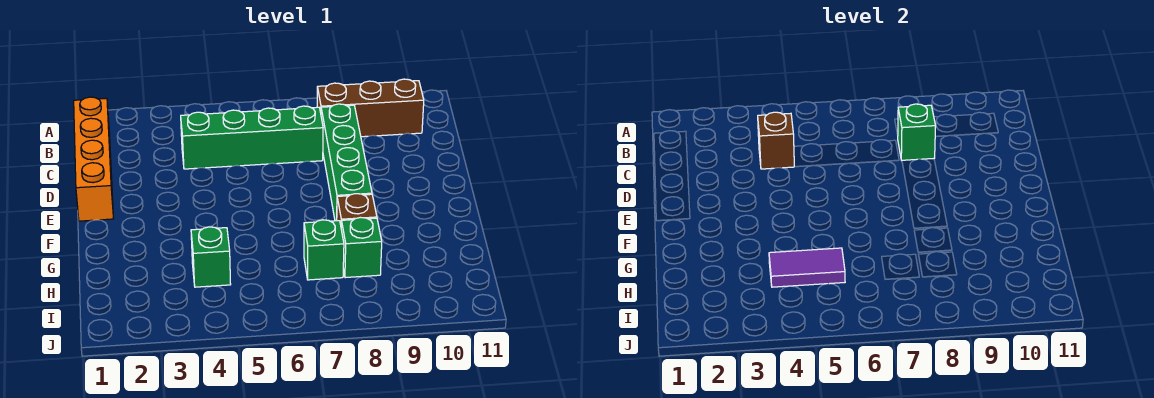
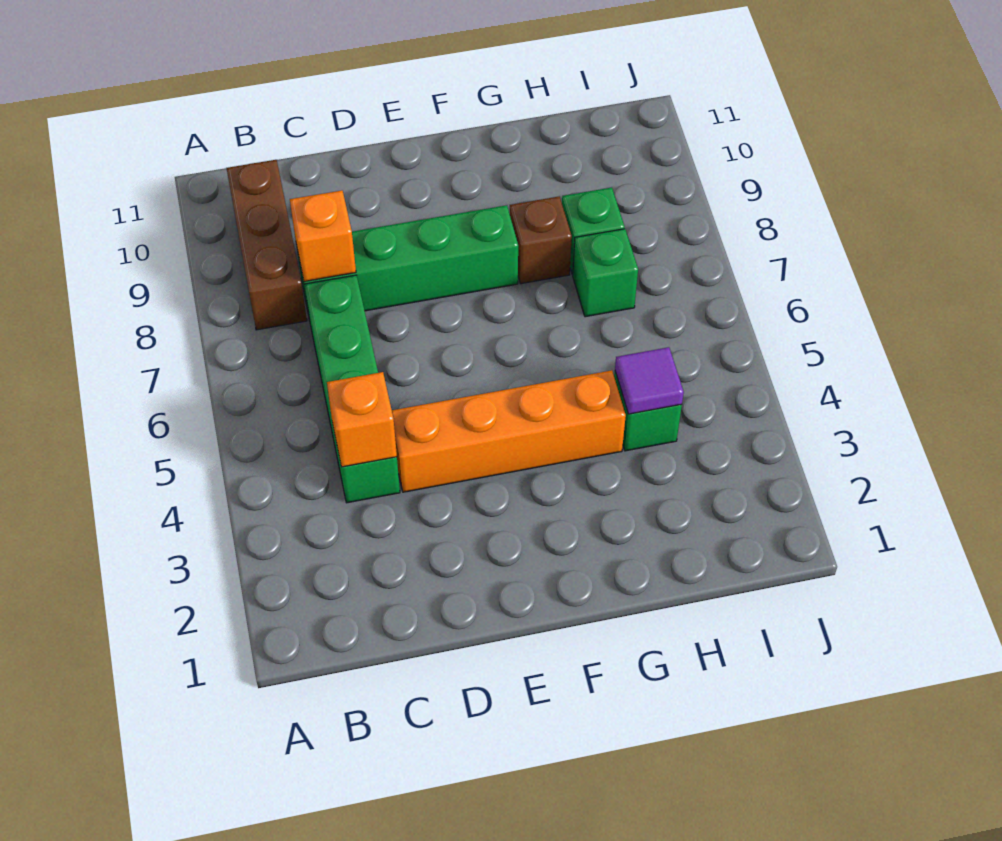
orange brick B1:E1 level 1 -> orange brick D4:G4 level 1
brown brick C4 level 2 -> orange brick C4 level 2
green brick C8 level 2 -> orange brick C8 level 2
purple tile H4:H5 level 2 -> purple tile H4 level 2

